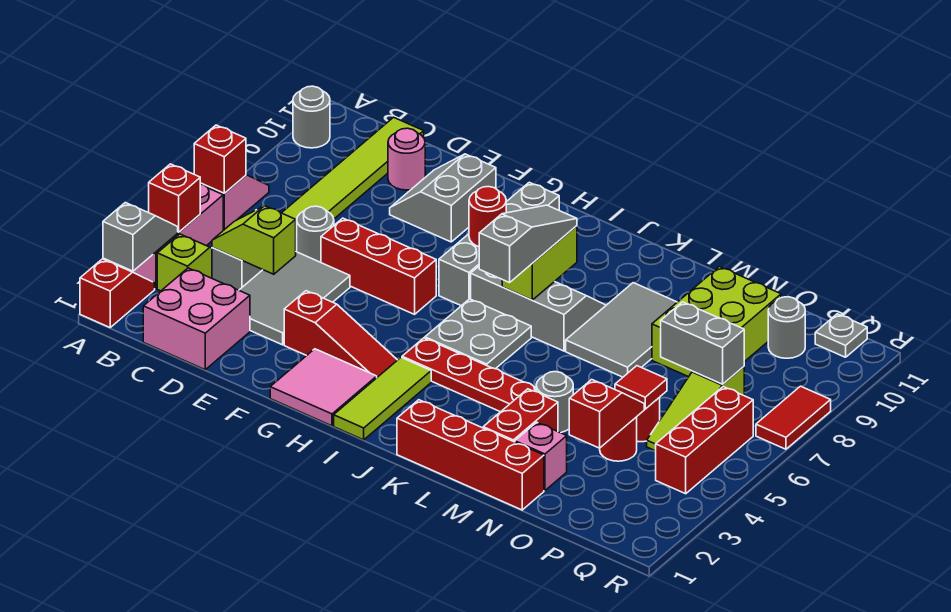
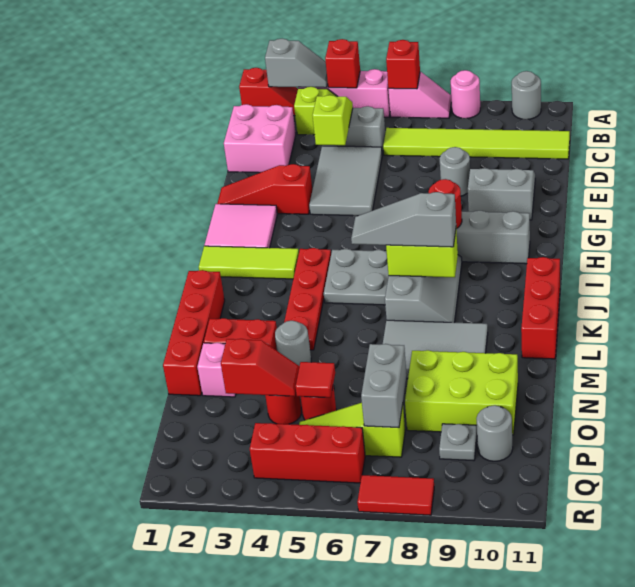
grey tile D3:E5 level 1 -> grey tile D4:F5 level 1
grey round brick D6 level 1 -> grey round brick E8 level 1
pink round brick D10 level 1 -> pink round brick A8 level 1
red brick E6:G6 level 1 -> red brick J11:L11 level 1
red slope F3:H3 level 1 top F -> red slope F1:F3 level 1 top 3
grey slope J6:J8 level 3 top 6 -> grey slope J6:J8 level 3 top 8
grey plate Q11 level 1 -> grey plate P9 level 1

